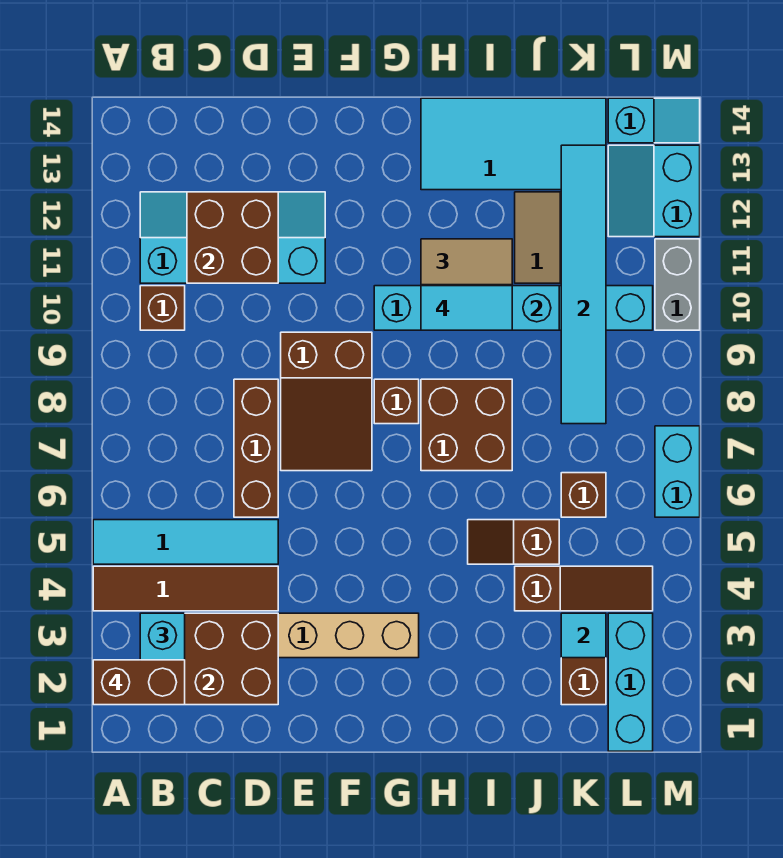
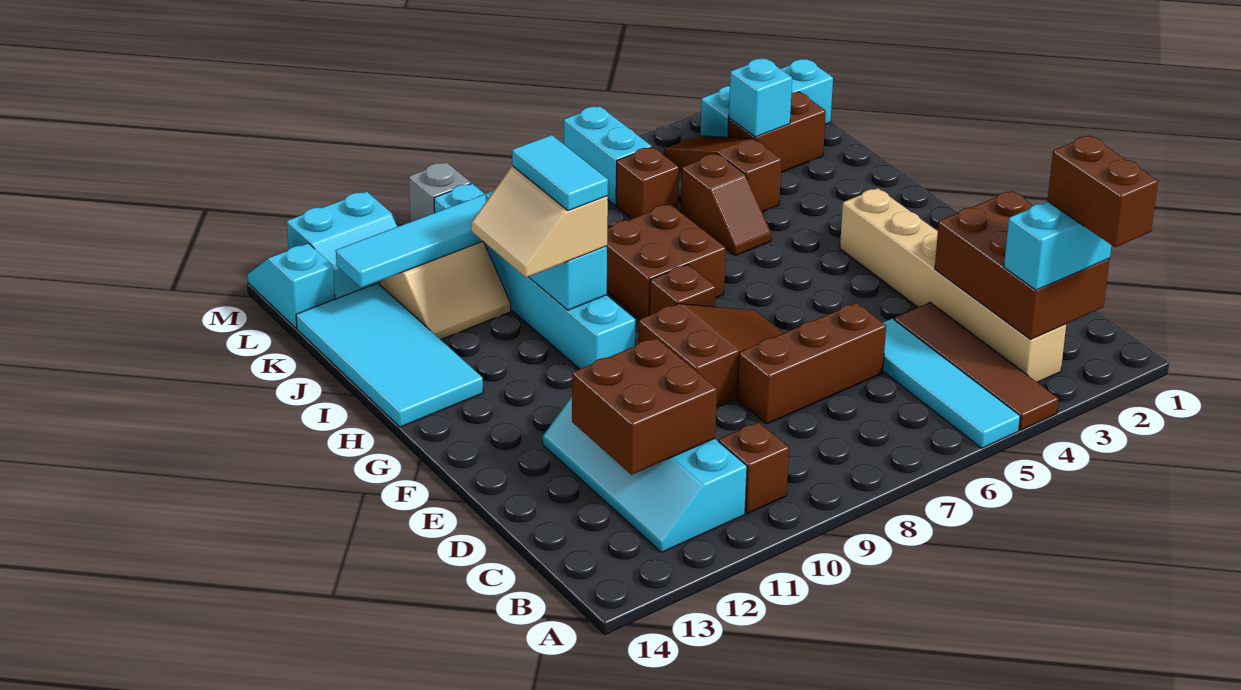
cyan tile K3 level 2 -> cyan brick K3 level 2
cyan brick M6:M7 level 1 -> cyan brick L6:M6 level 1
grey brick M10:M11 level 1 -> grey brick M10 level 1

